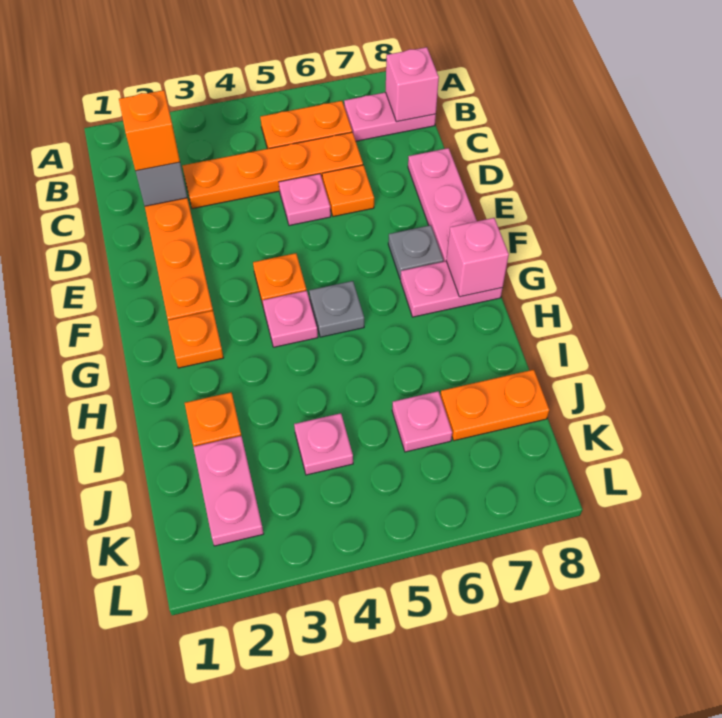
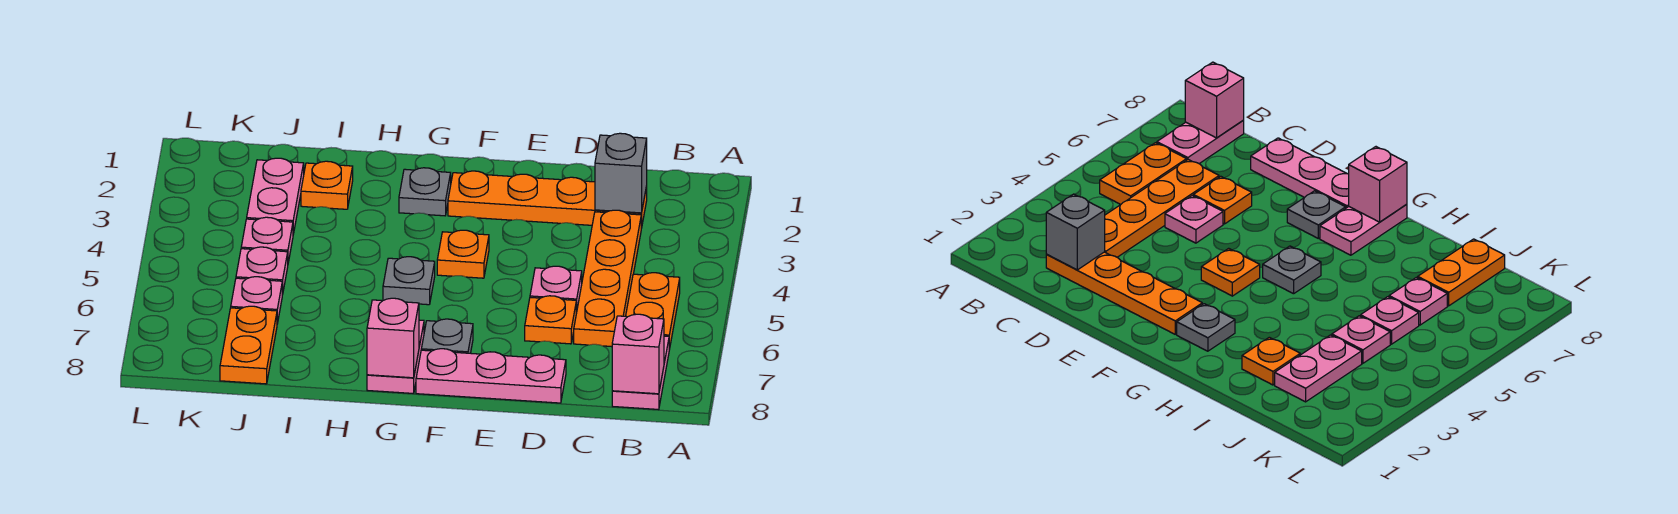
orange brick C2 level 3 -> none
orange plate G2 level 1 -> grey plate G2 level 1
pink plate G4 level 1 -> pink plate J5 level 1
pink plate J2:K2 level 1 -> pink plate J2:J3 level 1

